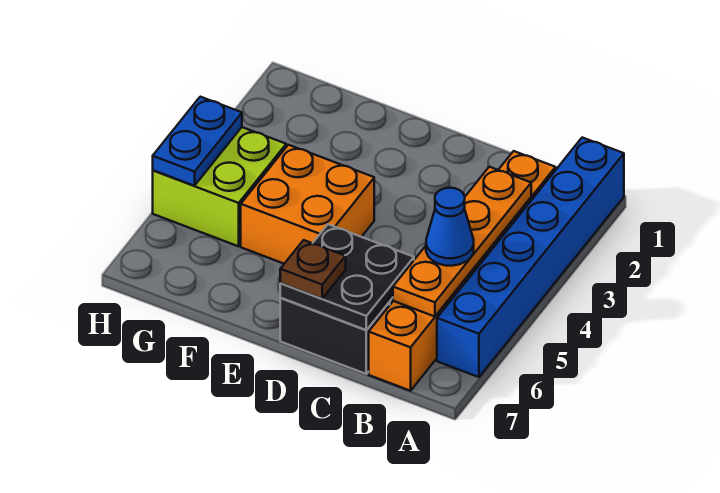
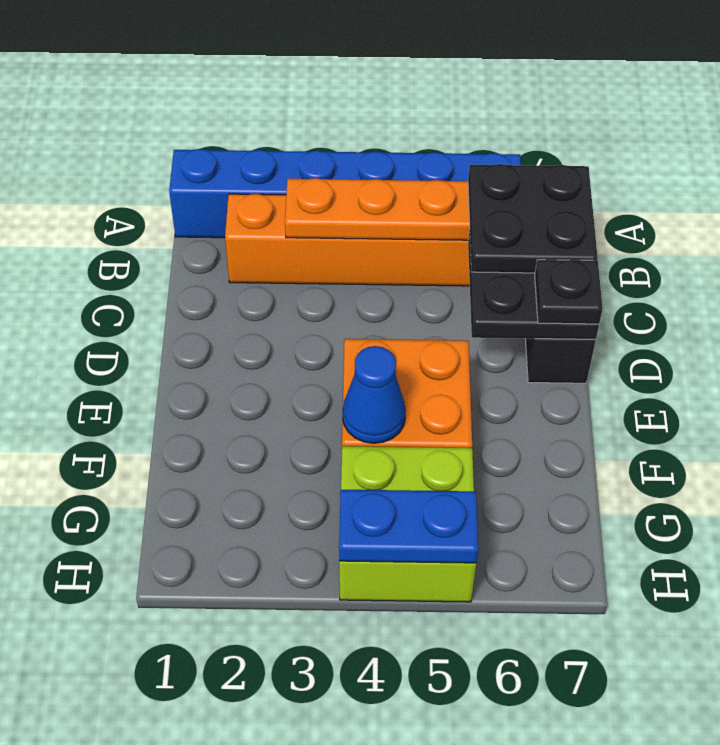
blue cone B5 level 3 -> blue cone F4 level 2
none -> black plate B6:C7 level 3
brown plate D7 level 3 -> black plate D7 level 3

